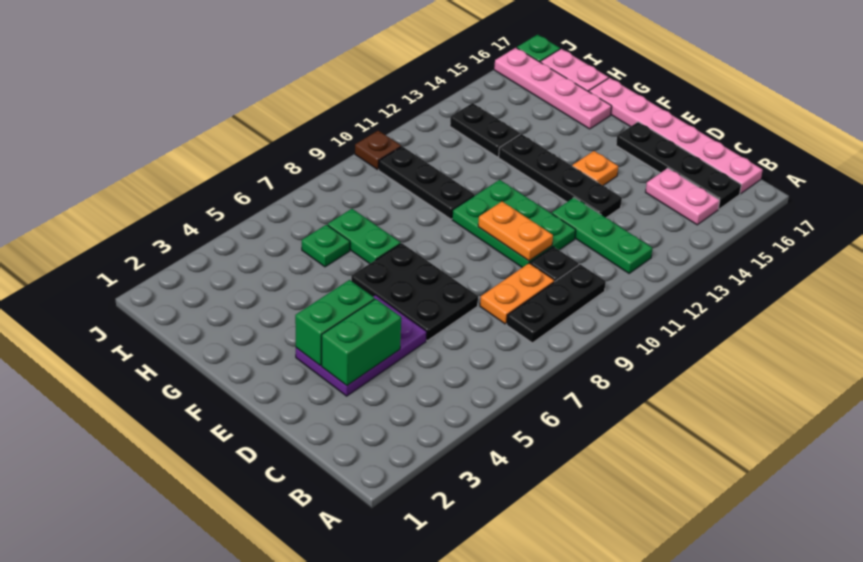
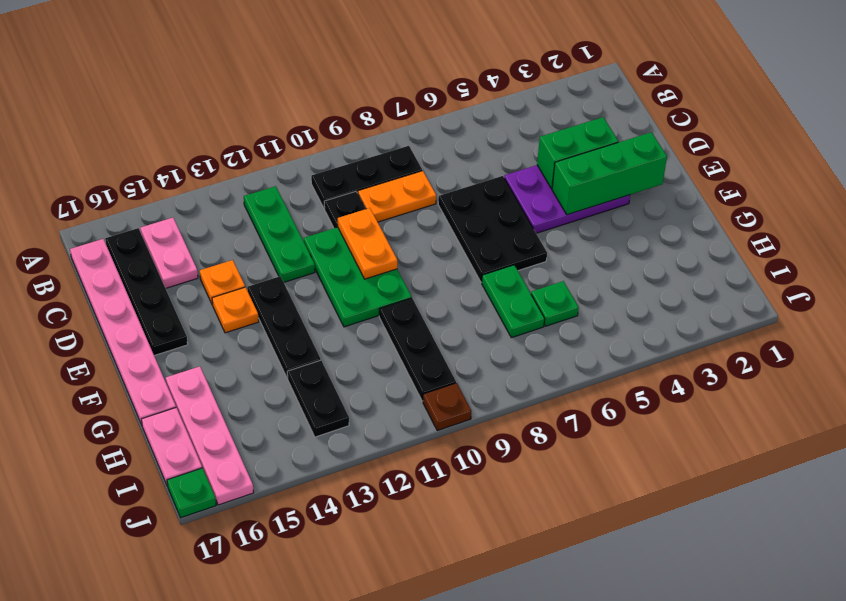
black plate D13:G13 level 1 -> black plate E13:G13 level 1
none -> orange plate D14 level 1
green brick E3:E4 level 2 -> green brick E2:E4 level 2

